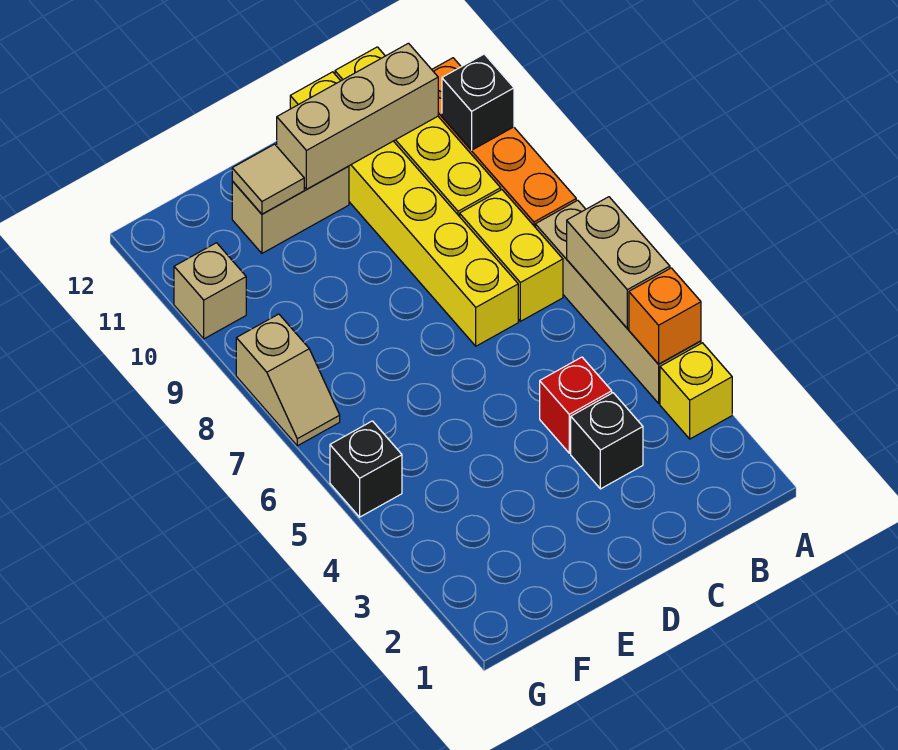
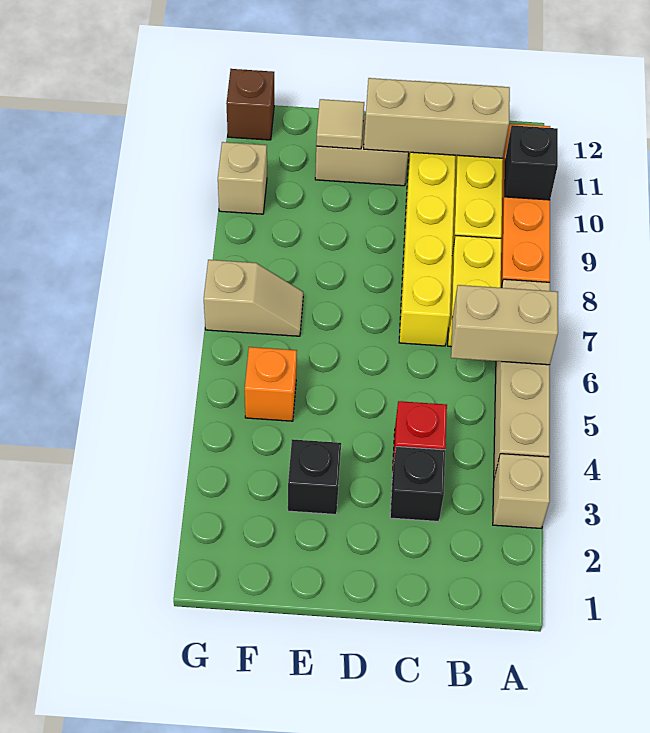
yellow brick A3 level 1 -> tan brick A3 level 1
orange brick A4 level 2 -> orange brick F5 level 1
tan brick A5:A6 level 2 -> tan brick A6:B6 level 2
black brick G5 level 1 -> black brick E3 level 1
tan slope G7:G8 level 1 top 8 -> tan slope F7:G7 level 1 top G
none -> brown brick G12 level 1

